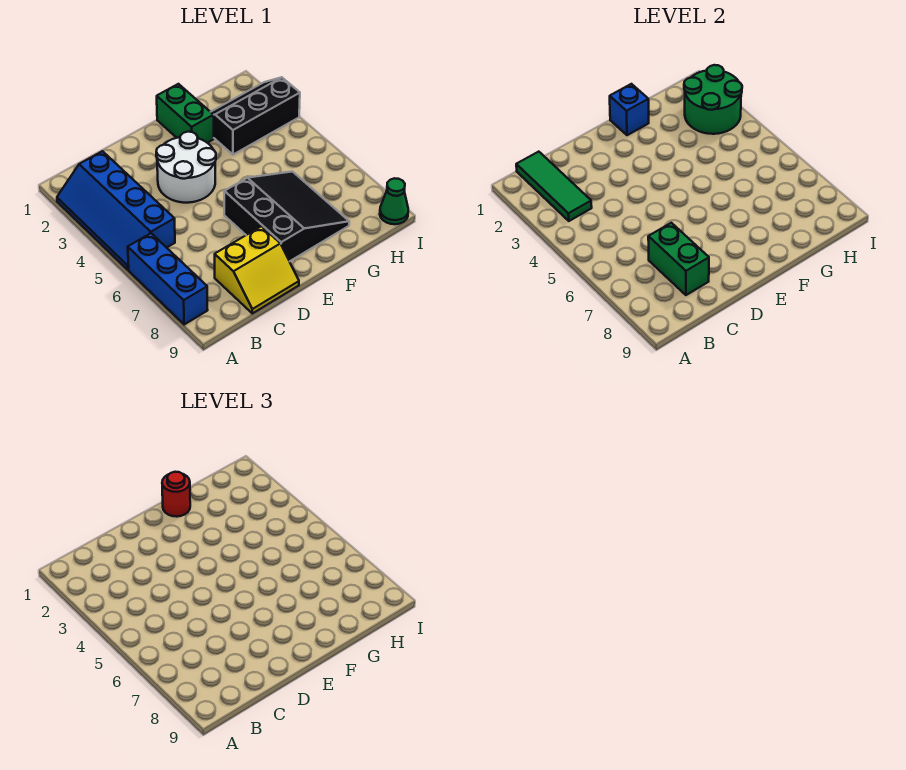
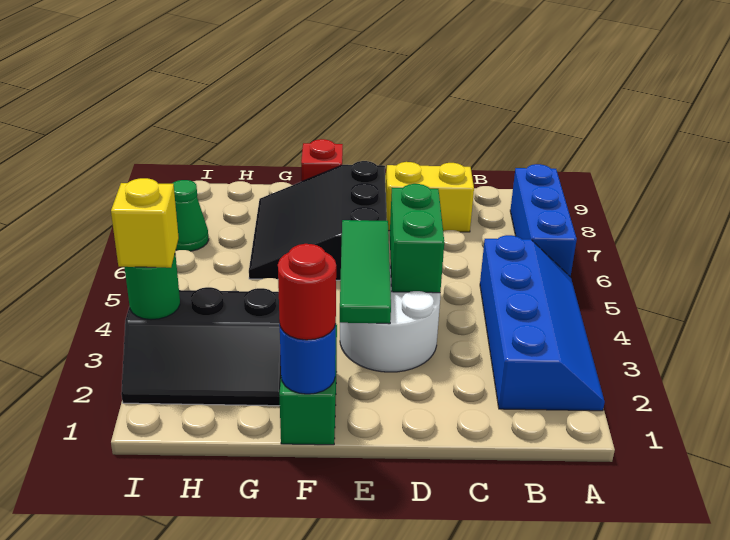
green tile B1:B3 level 2 -> green tile E3:E5 level 2
green brick C7:C8 level 2 -> green brick D4:D5 level 2
blue brick F1 level 2 -> blue round brick F1 level 2
none -> red brick F9 level 1
green round brick H2:I3 level 2 -> green round brick I3 level 2
none -> yellow brick I3 level 3
green cone I9 level 1 -> green cone I7 level 1

